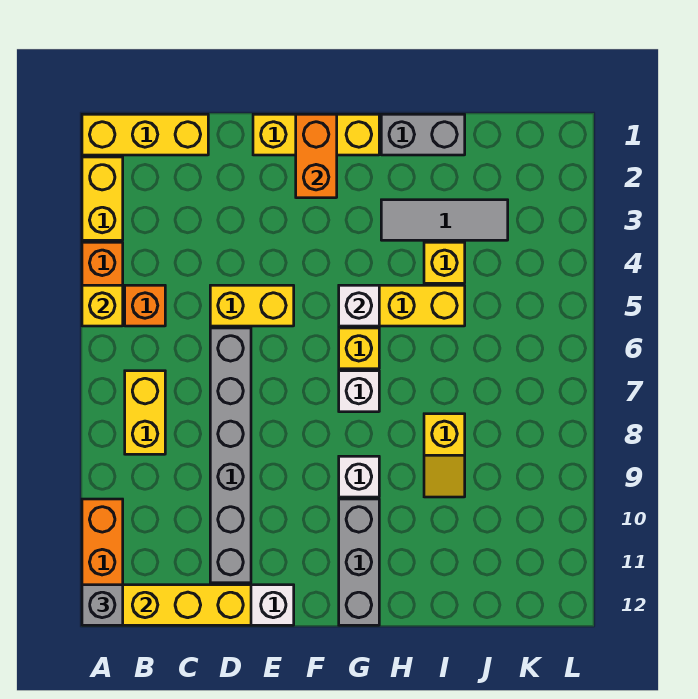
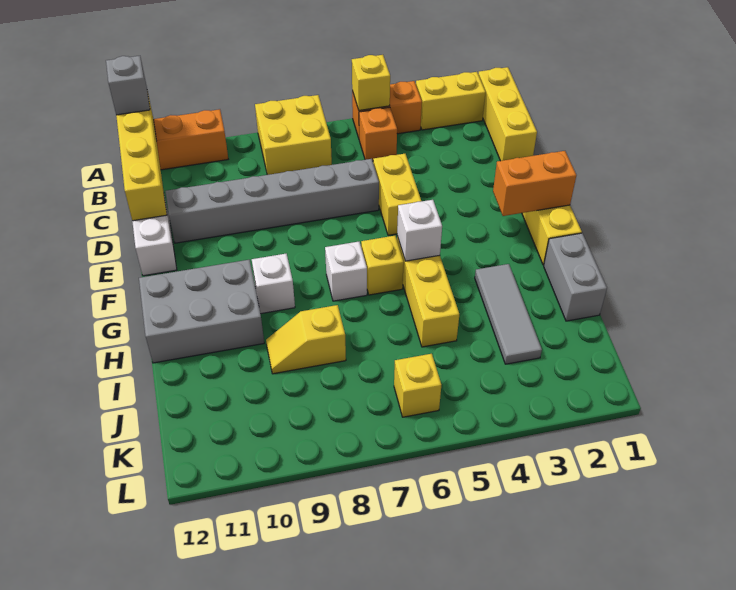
yellow brick B7:B8 level 1 -> yellow brick A7:B8 level 1
grey brick G10:G12 level 1 -> grey brick G10:H12 level 1
yellow brick I4 level 1 -> yellow brick K6 level 1

